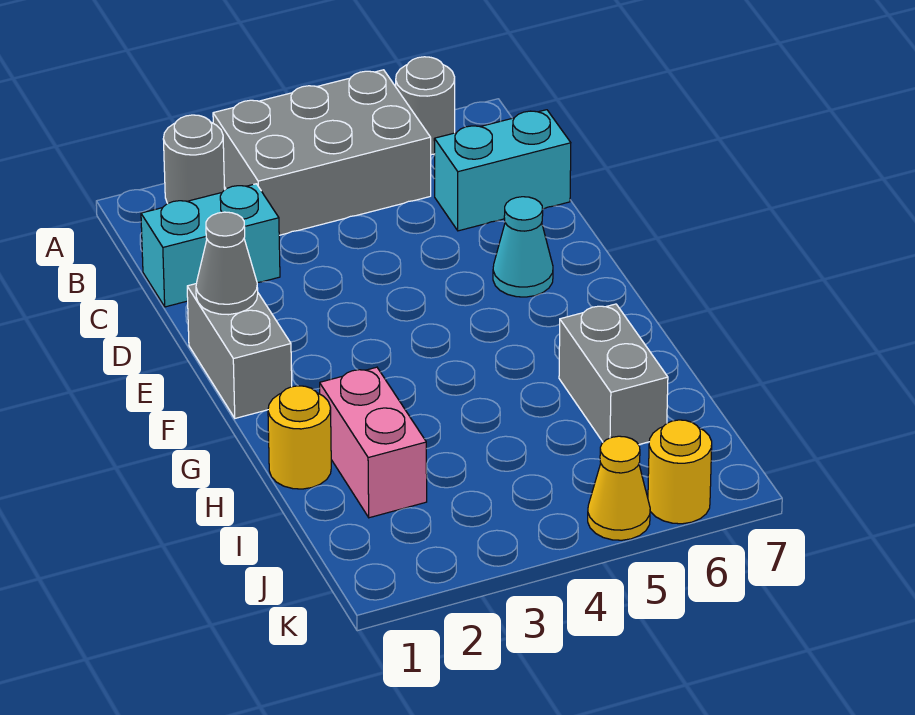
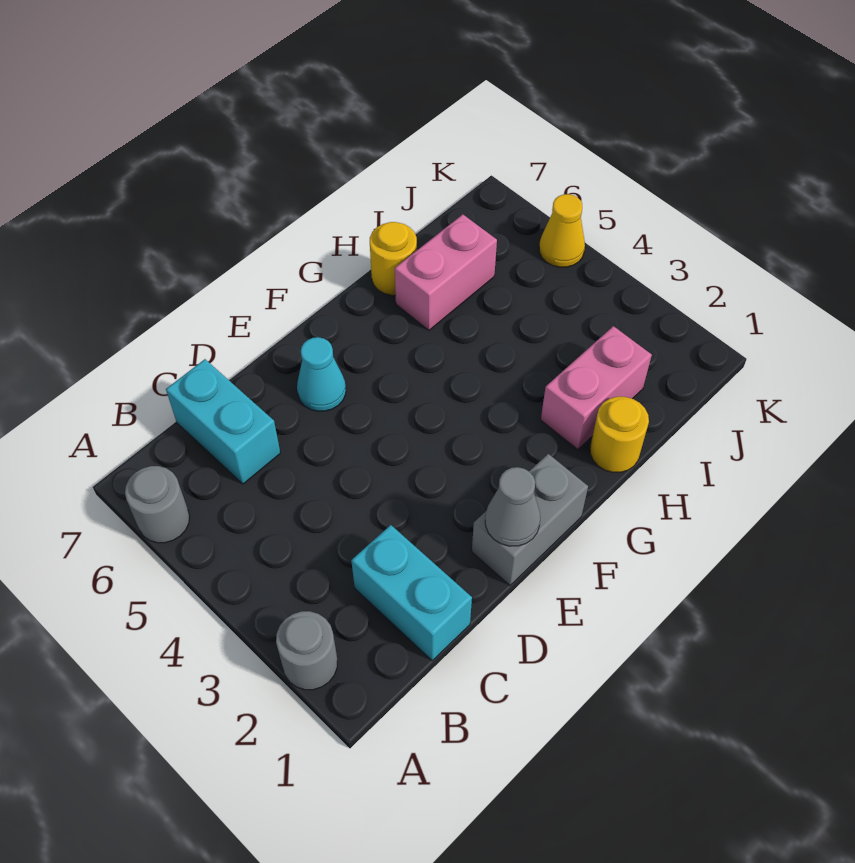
grey brick A3:B5 level 1 -> none
grey brick H6:I6 level 1 -> pink brick H6:I6 level 1
yellow round brick K6 level 1 -> yellow round brick H7 level 1

